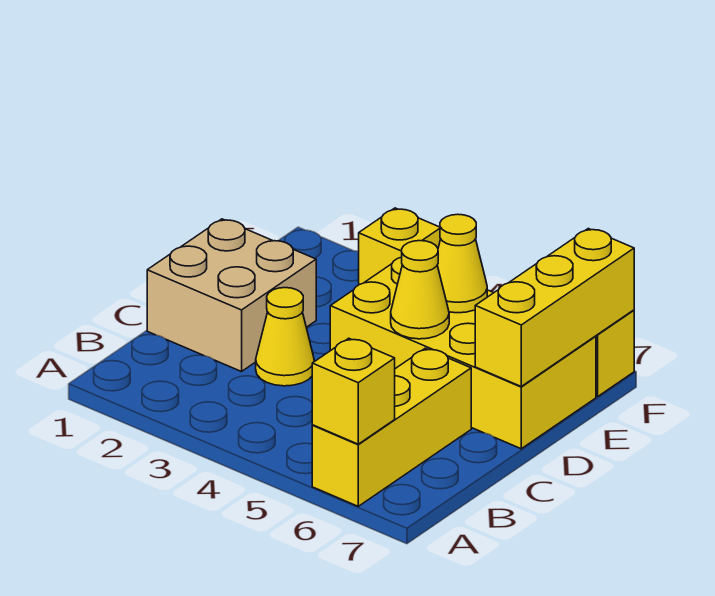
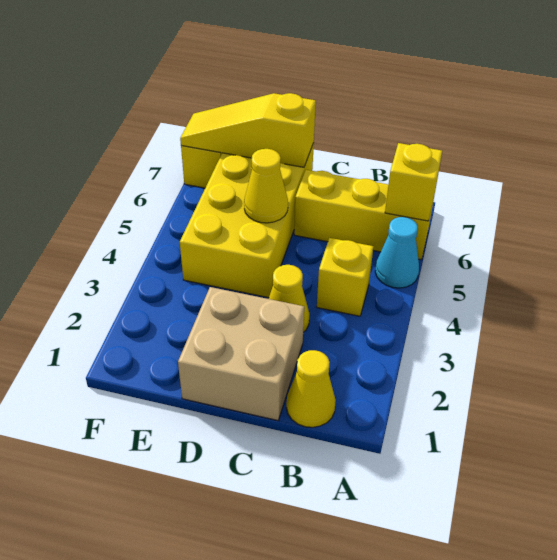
none -> cyan cone A5 level 1
yellow brick D7:F7 level 2 -> yellow slope D7:F7 level 2 top D
yellow cone E5 level 2 -> yellow cone B1 level 1
yellow brick F3 level 1 -> yellow brick B4 level 1

